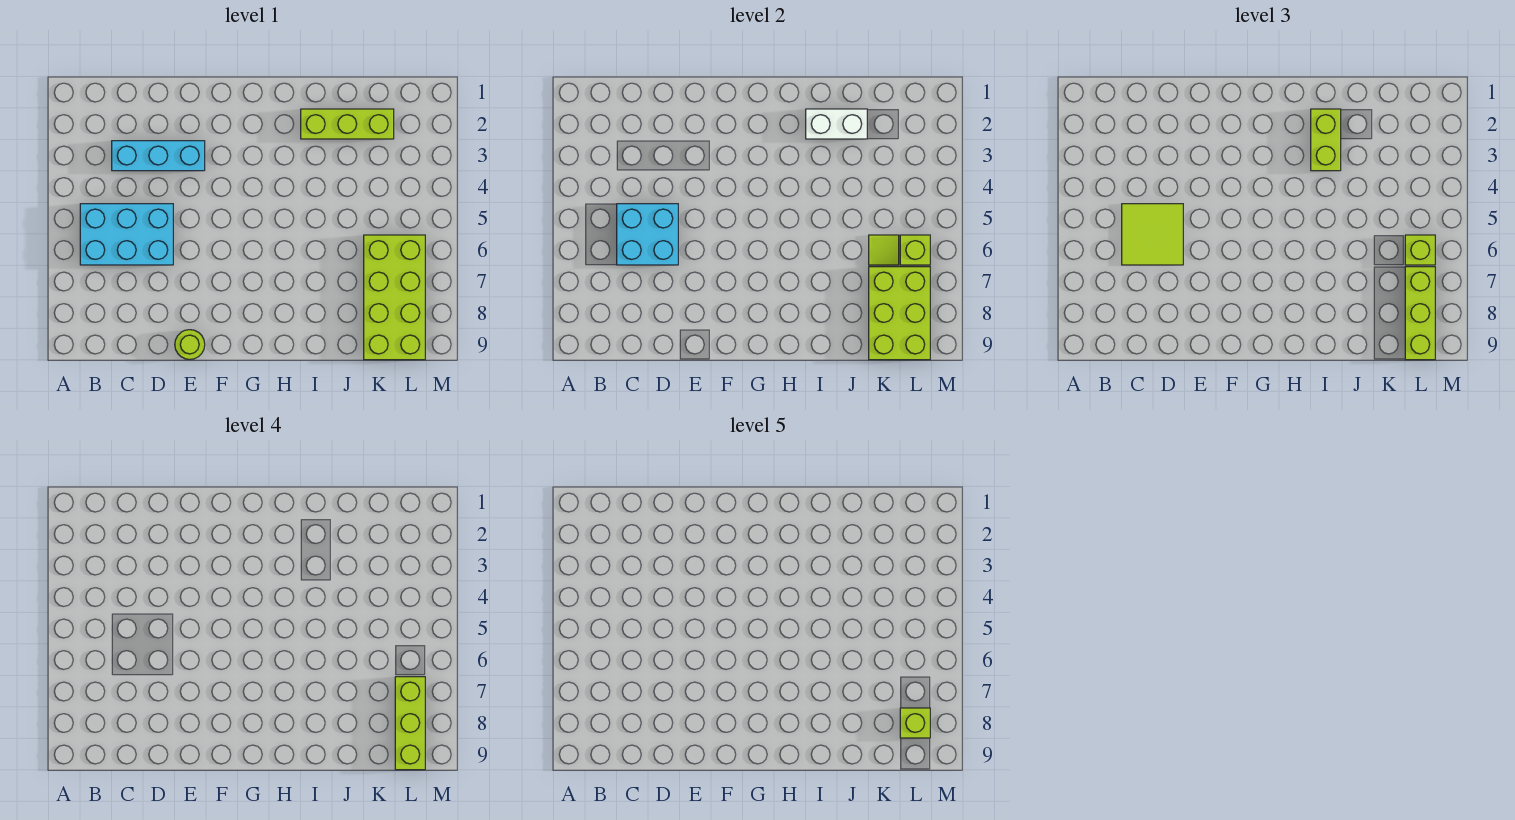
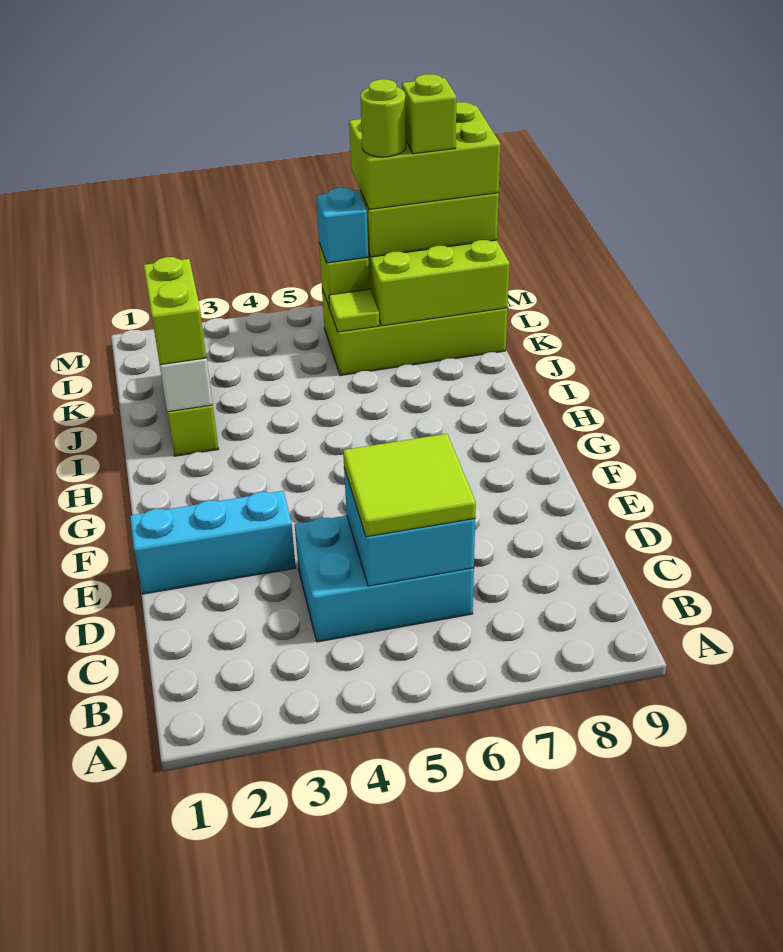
cyan brick B5:D6 level 1 -> cyan brick C4:D6 level 1
cyan brick C3:E3 level 1 -> cyan brick E1:E3 level 1
lime round brick E9 level 1 -> lime round brick L7 level 5
lime brick I2:I3 level 3 -> lime brick I2:J2 level 3
lime brick L6 level 3 -> cyan brick L6 level 3
lime brick L7:L9 level 4 -> lime brick L7:M9 level 4

